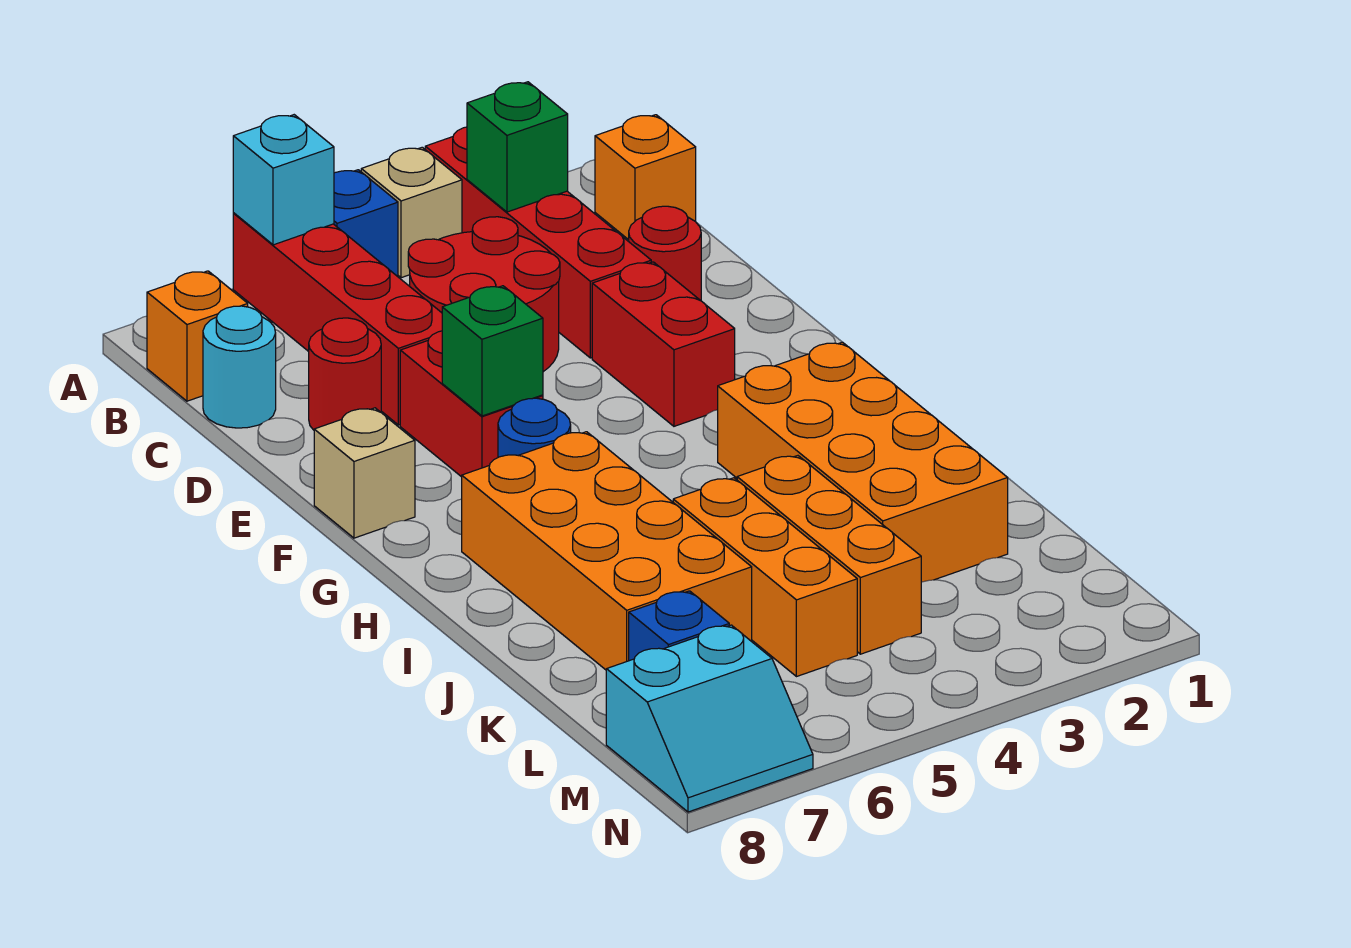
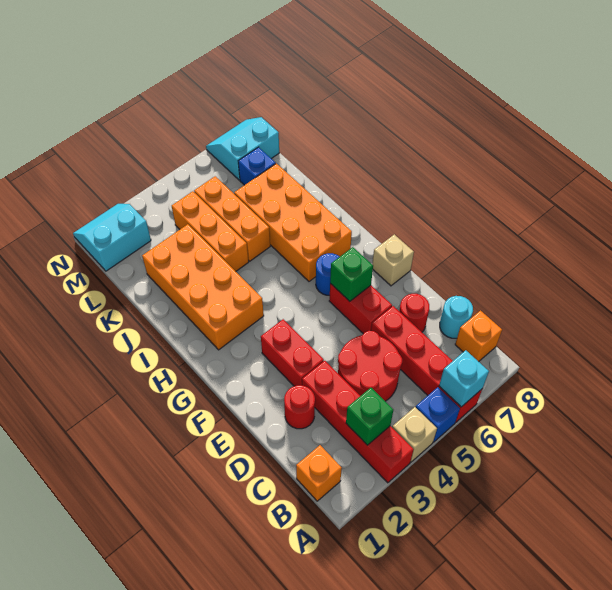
none -> cyan slope M1:N2 level 1 top M

